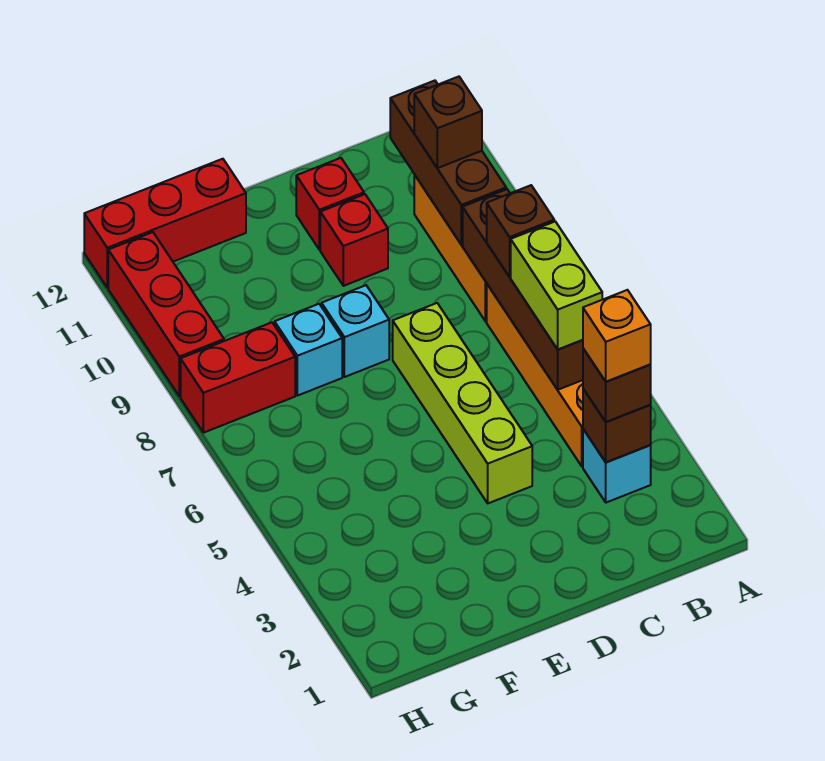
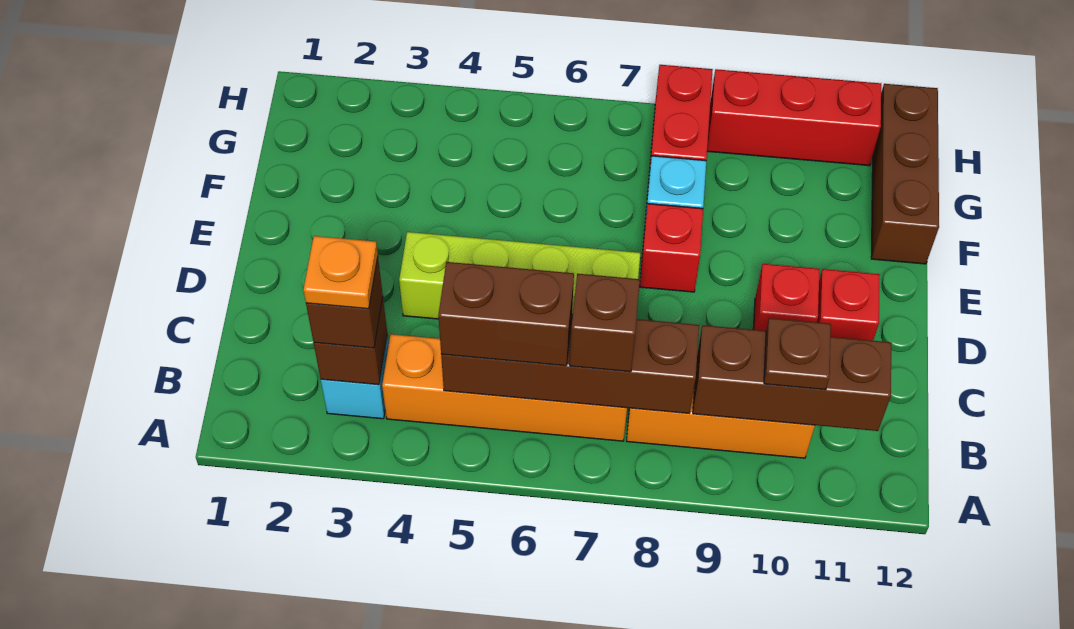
orange brick B3 level 4 -> orange plate B3 level 4
lime brick B5:B6 level 3 -> brown brick B5:B6 level 3
brown brick B10 level 3 -> brown plate B10 level 3
cyan brick E8 level 1 -> red brick E8 level 1
red brick F12:H12 level 1 -> brown brick F12:H12 level 1

